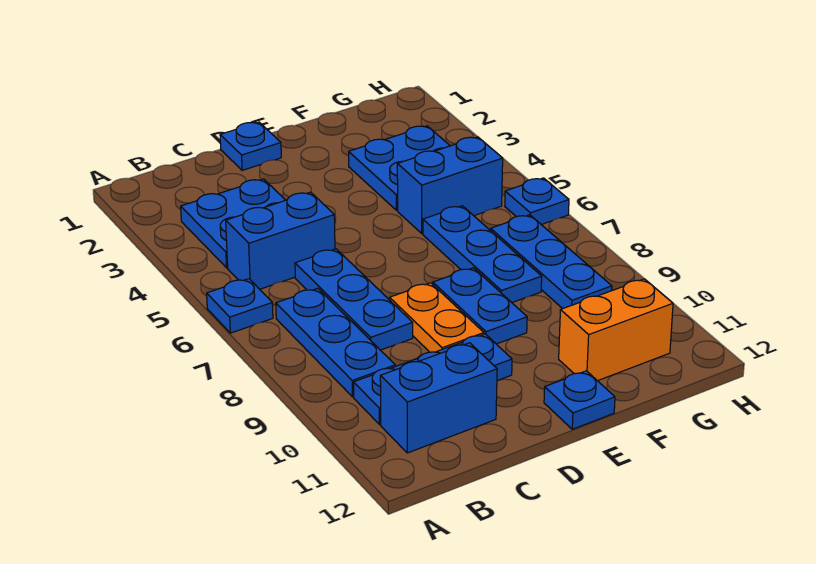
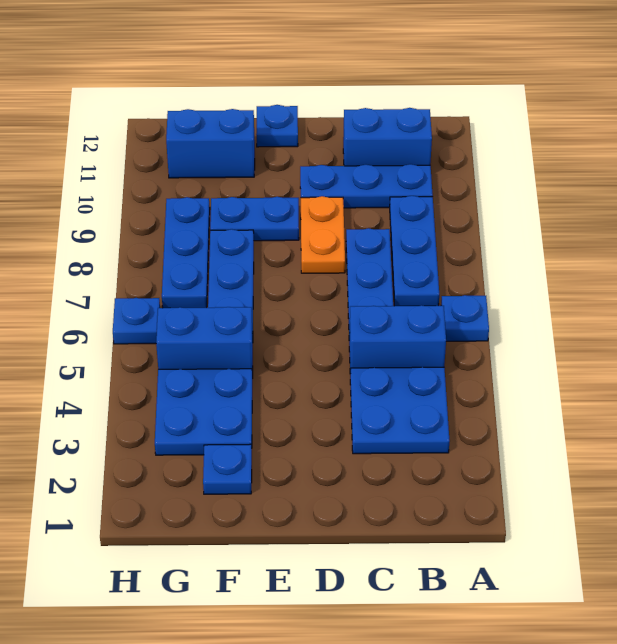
blue plate D1 level 1 -> blue plate F2 level 1
blue plate E8:E9 level 1 -> blue plate E9:F9 level 1
orange brick F11:G11 level 1 -> blue brick F11:G11 level 1

